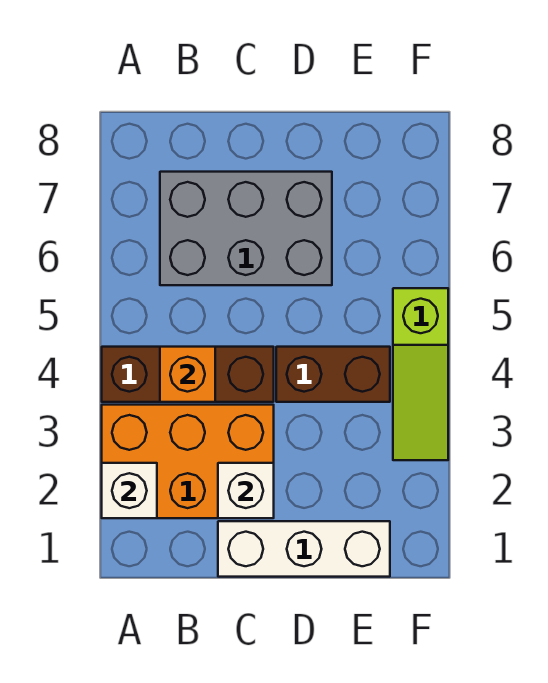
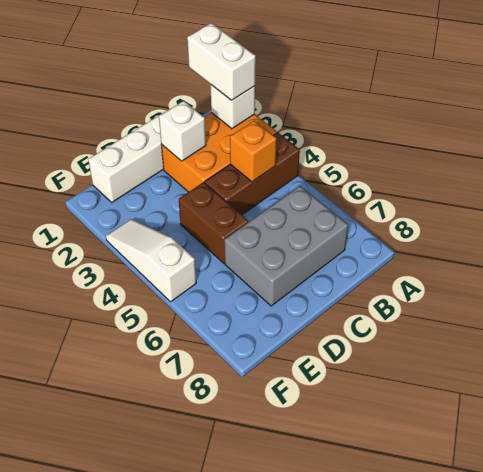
none -> white brick A1:A2 level 3
brown brick D4:E4 level 1 -> brown brick D4:D5 level 1
lime slope F3:F5 level 1 top 5 -> white slope F3:F5 level 1 top 5

